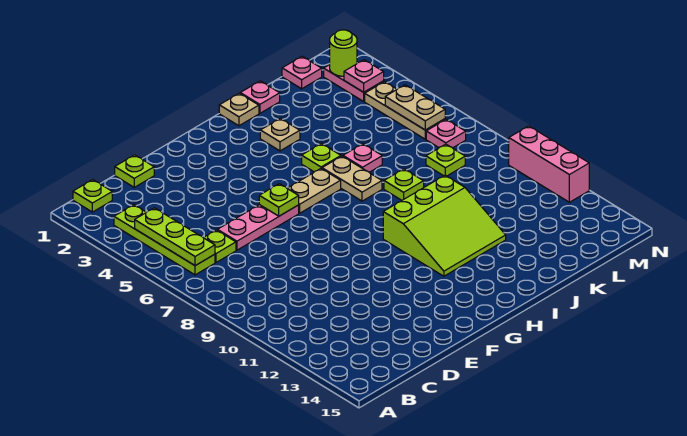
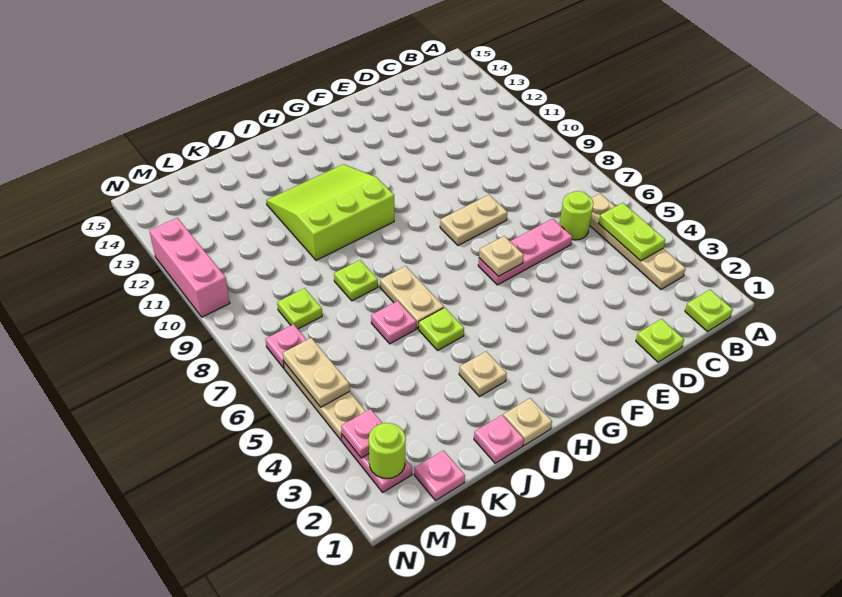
lime plate B3:B6 level 1 -> tan plate B3:B6 level 1
lime plate B4:B6 level 2 -> lime plate B4:B5 level 2
lime plate C6 level 1 -> lime round brick C6 level 1
lime plate F6 level 2 -> tan plate F6 level 2
tan plate G6:H6 level 1 -> tan plate E8:F8 level 1

